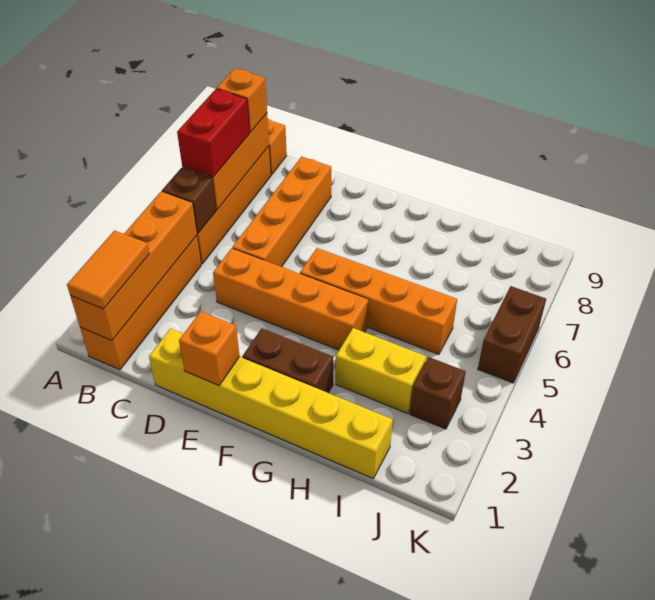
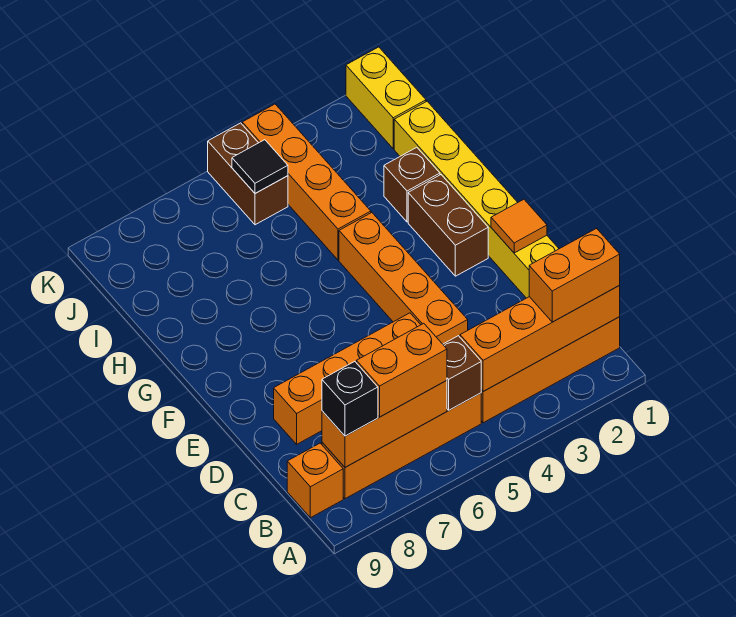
orange tile B1:B2 level 3 -> orange brick B1:B2 level 3
red brick B6:B7 level 3 -> orange brick B6:B7 level 3
orange brick B8 level 3 -> black brick B8 level 3
orange brick E1 level 2 -> orange tile E1 level 2
orange brick F5:I5 level 1 -> orange brick H4:K4 level 1
yellow brick H3:I3 level 1 -> yellow brick J1:K1 level 1
brown brick J3 level 1 -> brown brick H2 level 1
none -> black tile J5 level 2
brown brick K5:K6 level 1 -> brown brick J5:K5 level 1

